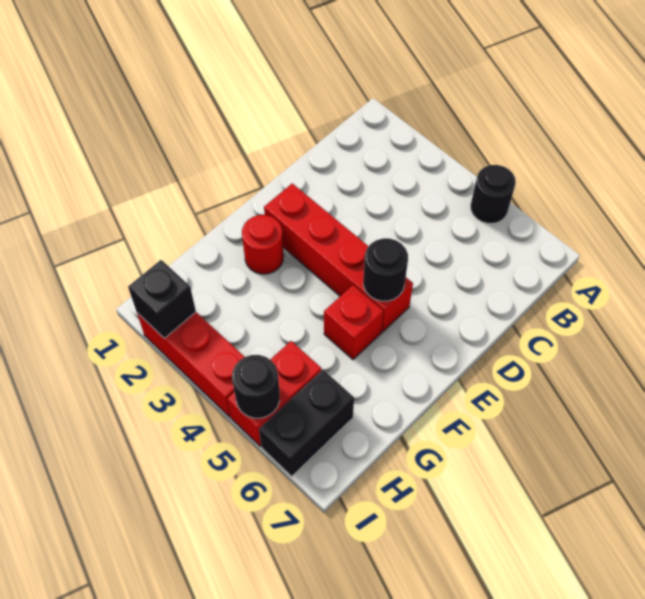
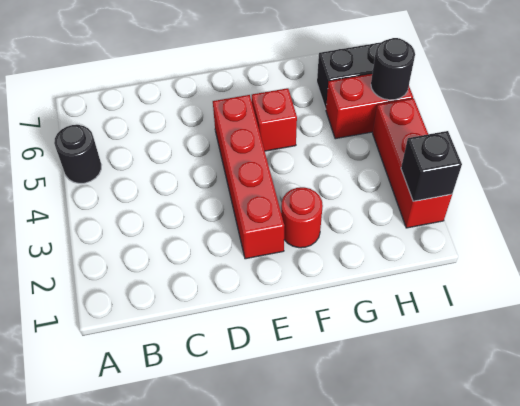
black round brick E5 level 2 -> none

